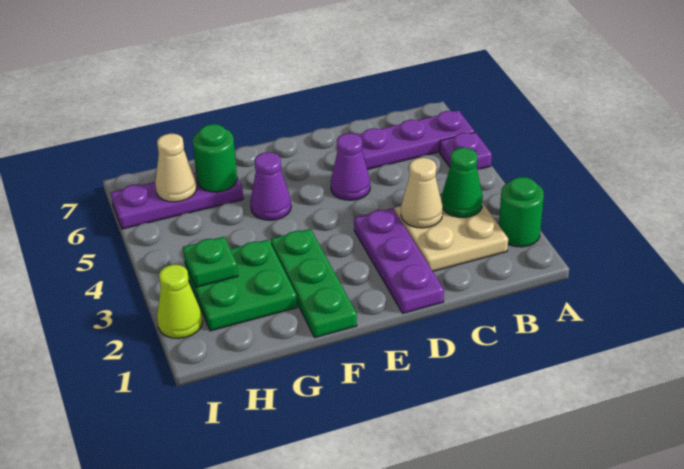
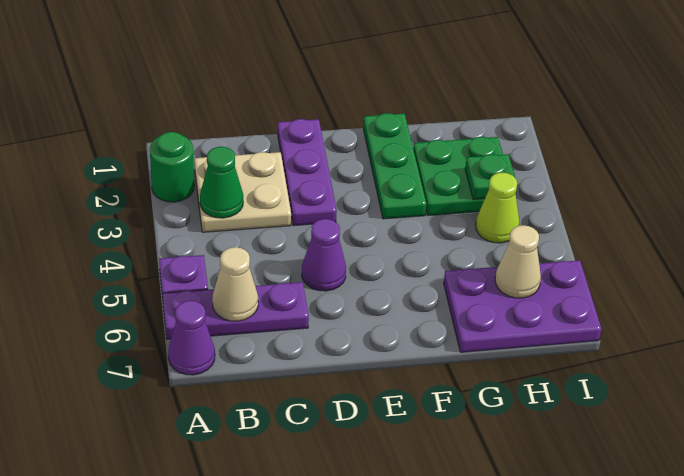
tan cone C3 level 2 -> tan cone B6 level 2
purple cone F5 level 1 -> purple cone A7 level 1
purple plate G6:I6 level 1 -> purple plate G6:I7 level 1
green round brick G6 level 2 -> none
lime cone I2 level 1 -> lime cone H4 level 1

